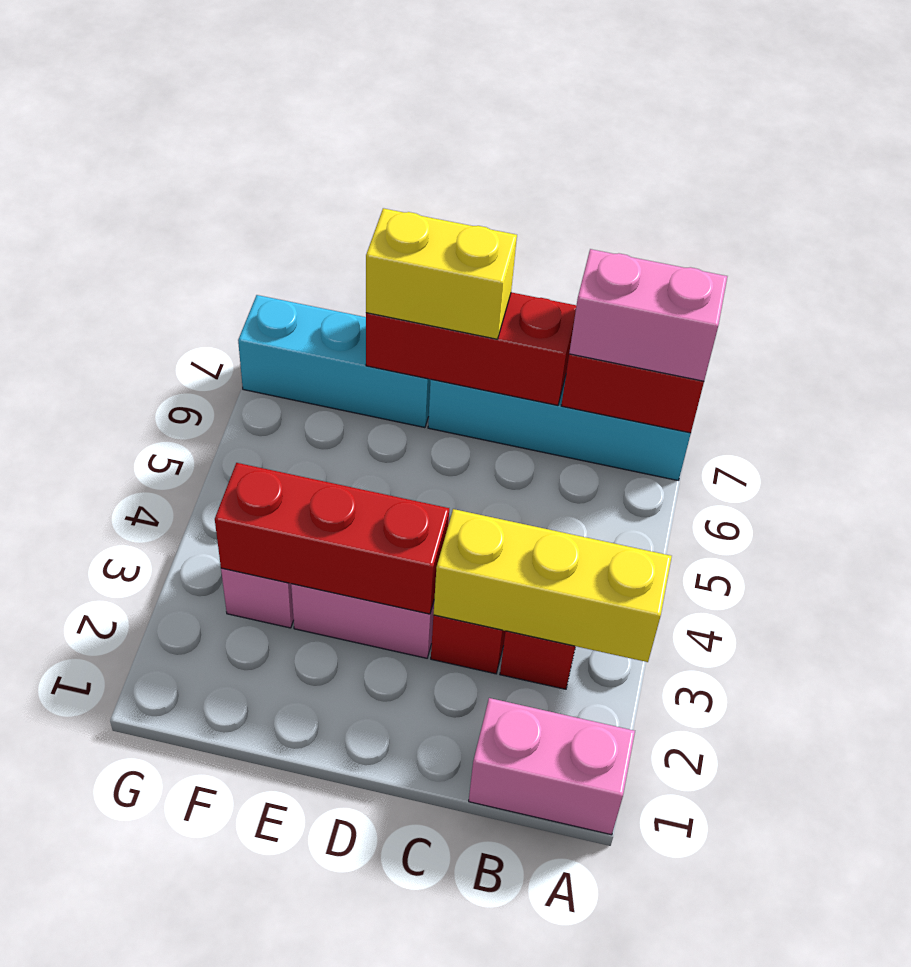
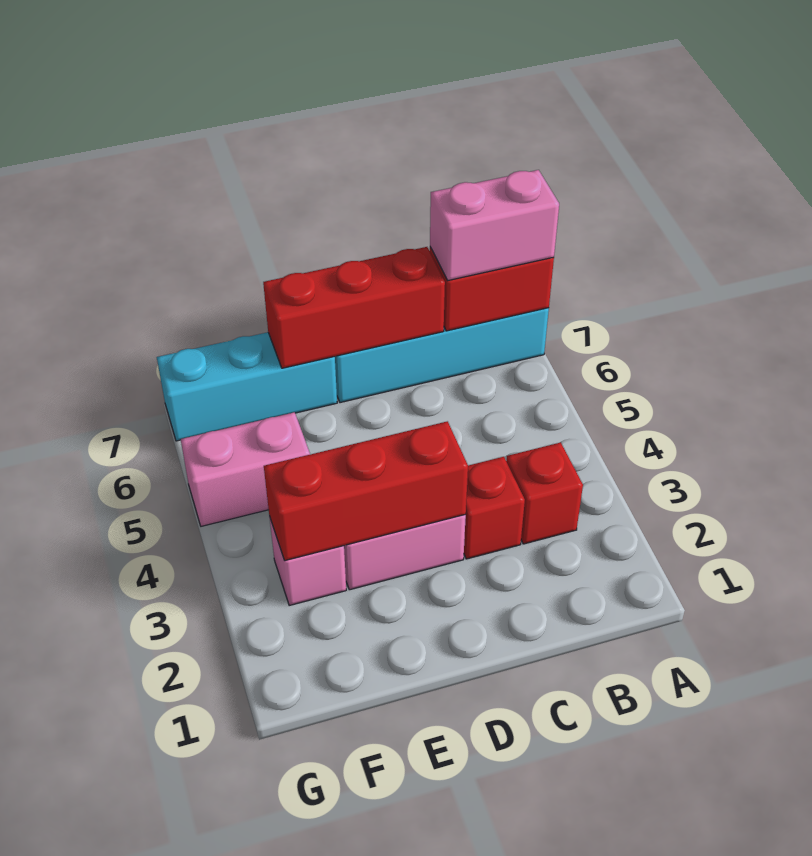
pink brick A1:B1 level 1 -> pink brick F5:G5 level 1
yellow brick A3:C3 level 2 -> none
yellow brick D7:E7 level 3 -> none

